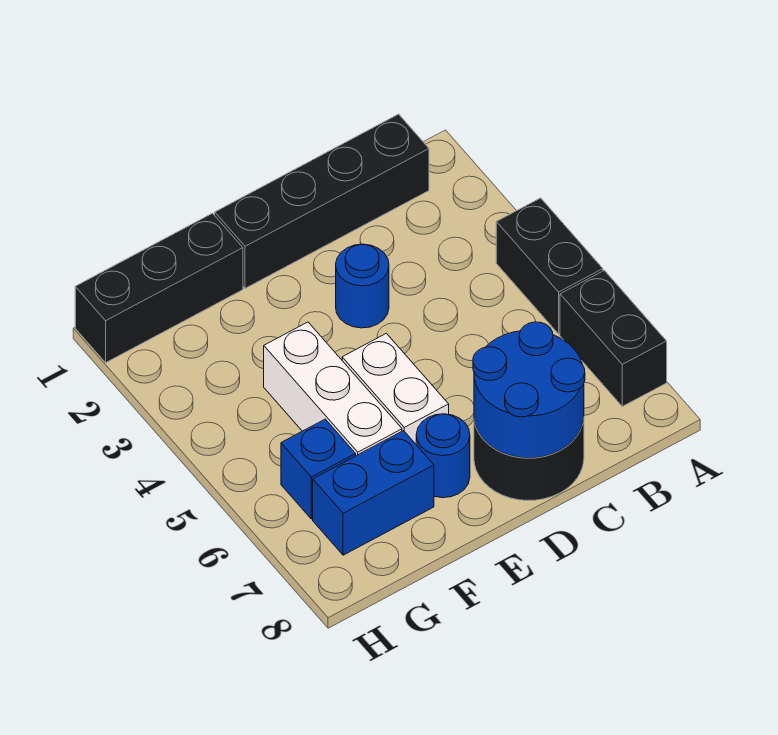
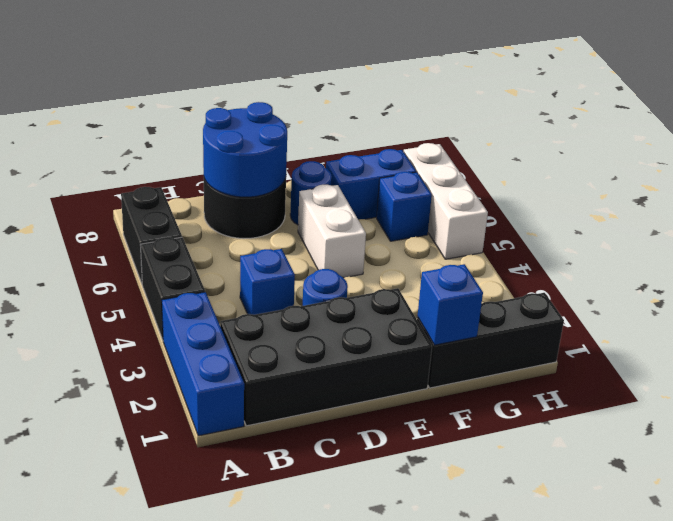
none -> blue brick A1:A3 level 1
black brick B1:E1 level 1 -> black brick B1:E2 level 1
none -> blue brick C4 level 1
none -> blue brick F1 level 2
white brick F4:F6 level 1 -> white brick H5:H7 level 1

